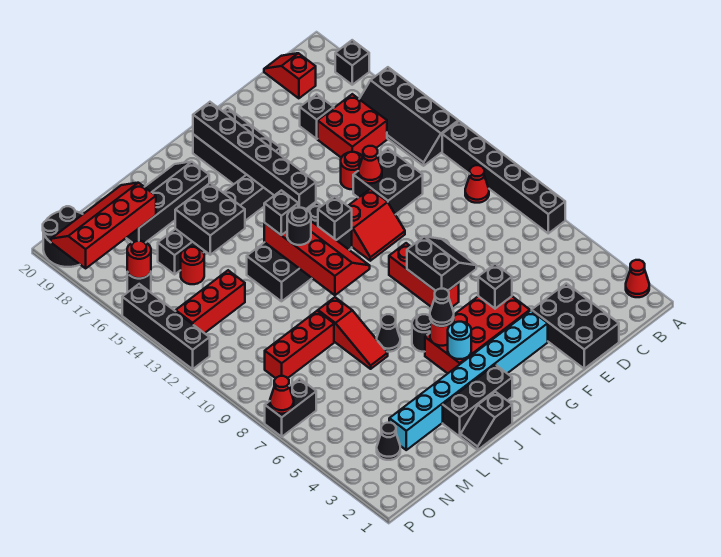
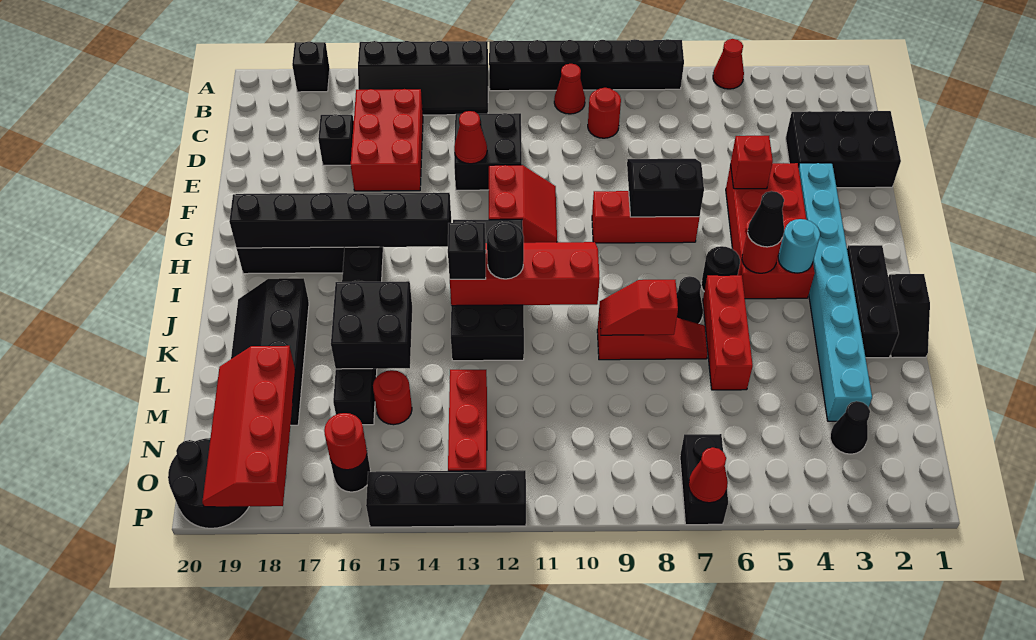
red cone A2 level 1 -> red cone A5 level 1
red brick C15:D16 level 1 -> red brick C15:E16 level 1
red slope C19:C20 level 1 top 19 -> red slope K8:K9 level 2 top 8
red round brick E14 level 1 -> red round brick C9 level 1
black brick F5 level 2 -> red brick F5 level 2
black brick H12 level 2 -> none
red brick L9:N9 level 1 -> red brick J6:L6 level 1

